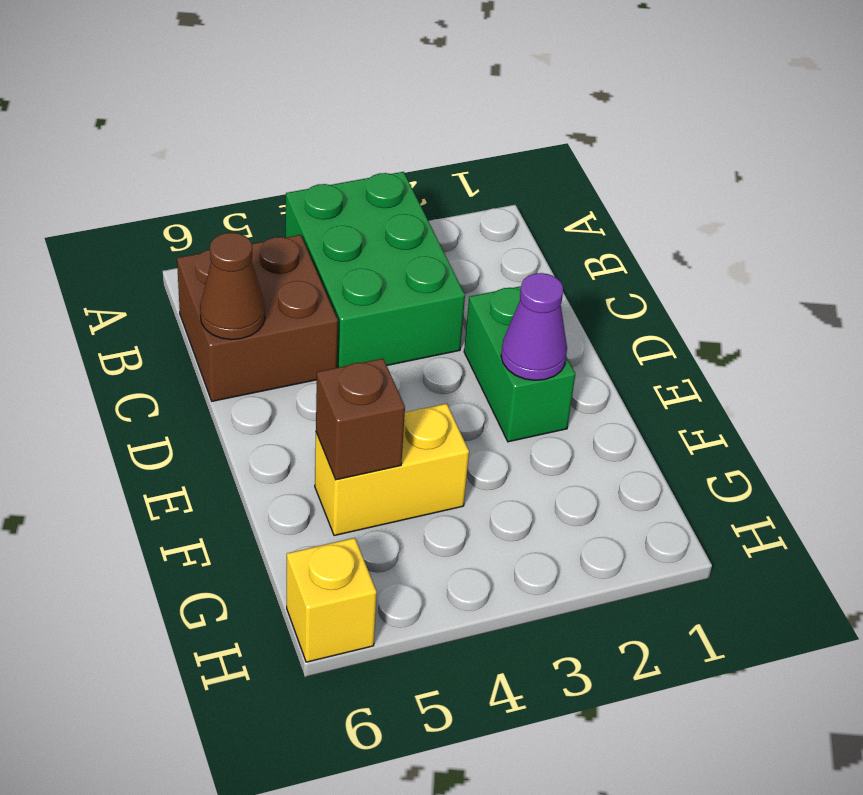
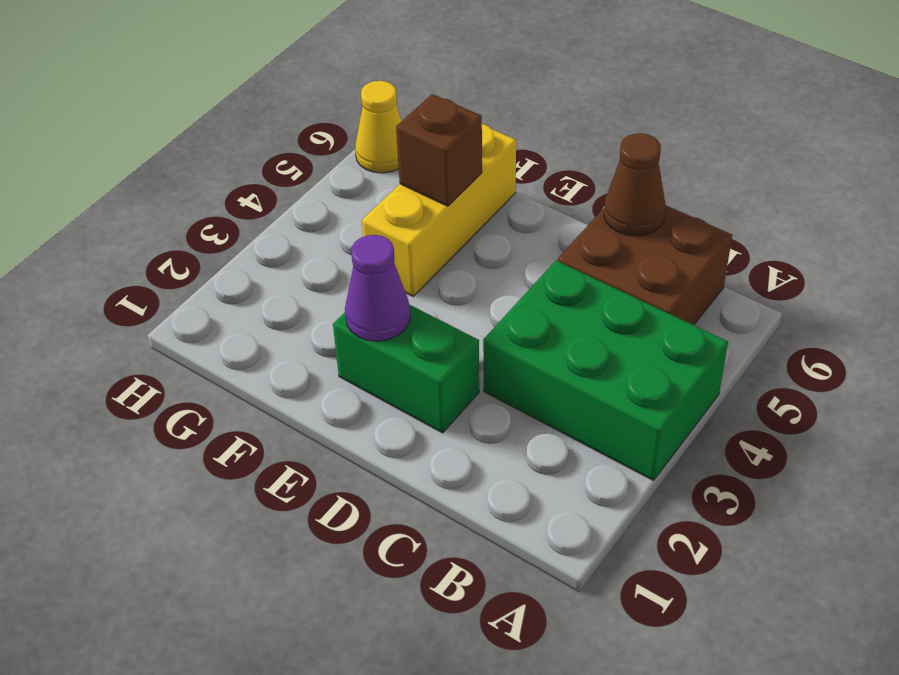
yellow brick F4:F5 level 1 -> yellow brick F4:F6 level 1
yellow brick H6 level 1 -> yellow cone H6 level 1

